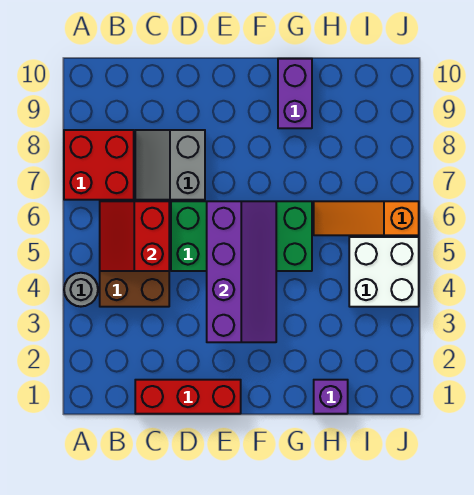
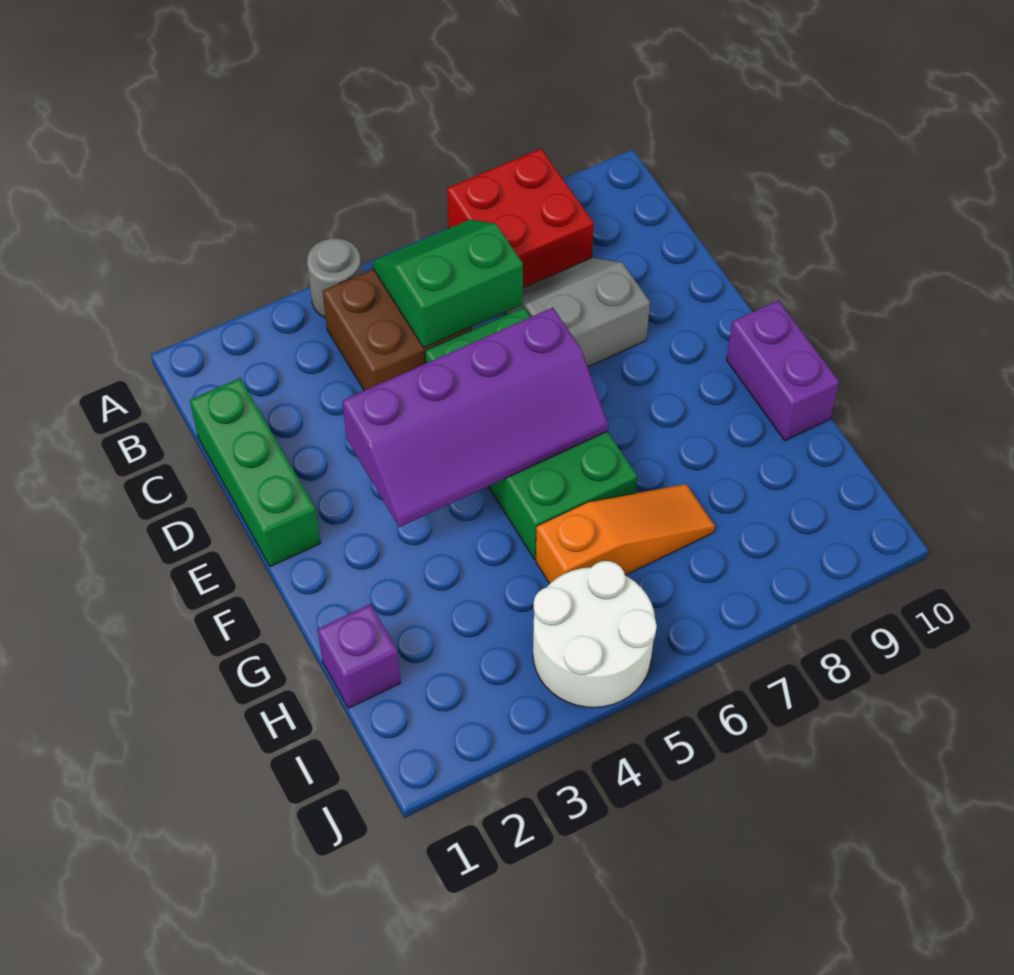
red slope B5:C6 level 2 top C -> green slope B5:C6 level 2 top C
red brick C1:E1 level 1 -> green brick C1:E1 level 1
purple brick G9:G10 level 1 -> purple brick F10:G10 level 1
orange slope H6:J6 level 1 top J -> orange slope H5:H7 level 1 top 5
white brick I4:J5 level 1 -> white round brick I4:J5 level 1

